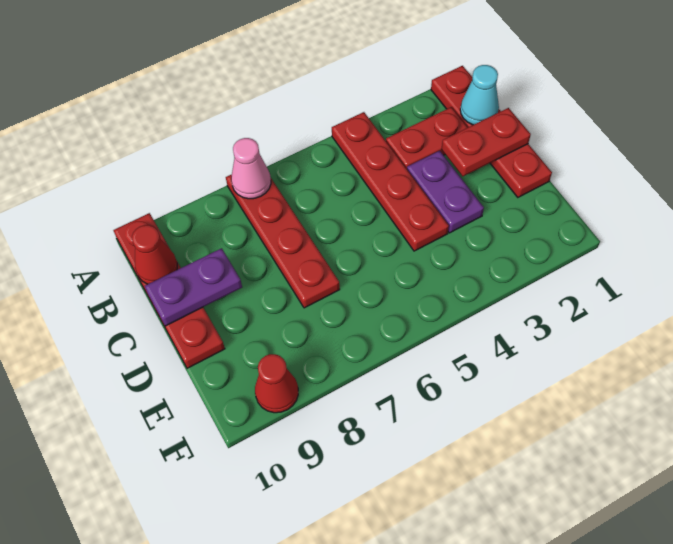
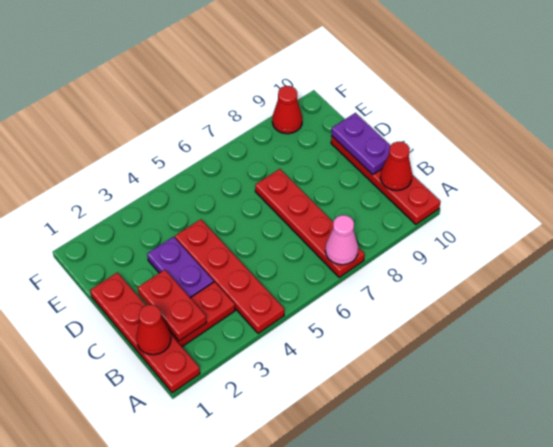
cyan cone B1 level 2 -> red cone B1 level 2
red plate C1:C2 level 2 -> red plate B2:C2 level 2
purple plate C9:C10 level 2 -> purple plate C10:D10 level 2

